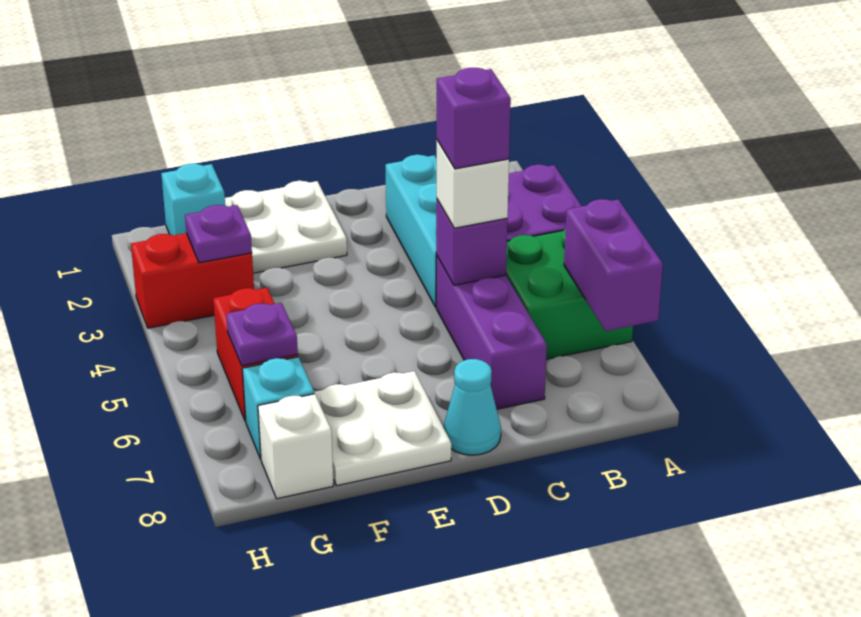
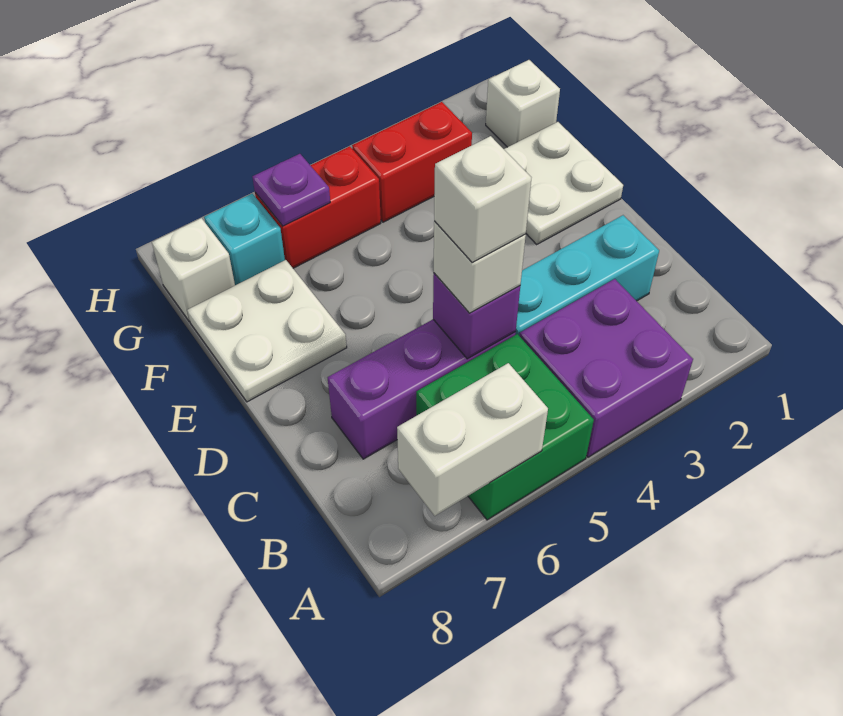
purple brick A6:A7 level 2 -> white brick A6:A7 level 2
purple brick C5 level 4 -> white brick C5 level 4
cyan cone D8 level 1 -> none
cyan brick G1 level 1 -> white brick G1 level 1
red brick G3:H3 level 1 -> red brick G3:G4 level 1
purple plate G3 level 2 -> none

